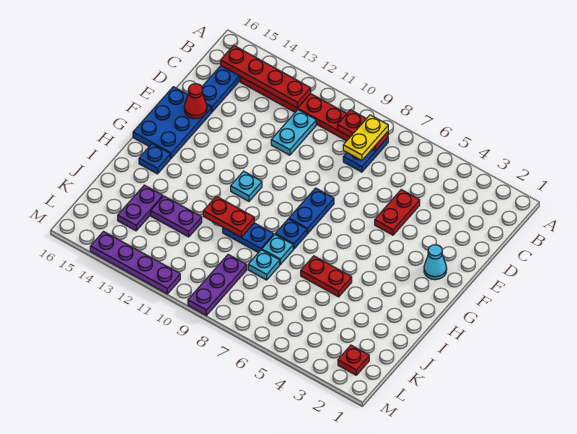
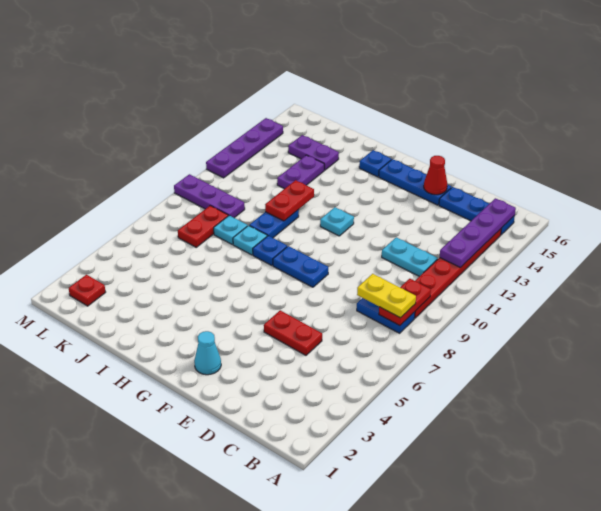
red plate B12:B15 level 2 -> purple plate B12:B15 level 2
blue plate E15:G16 level 1 -> blue plate E15:G15 level 1
red plate I5:I6 level 1 -> red plate K7:K8 level 1

